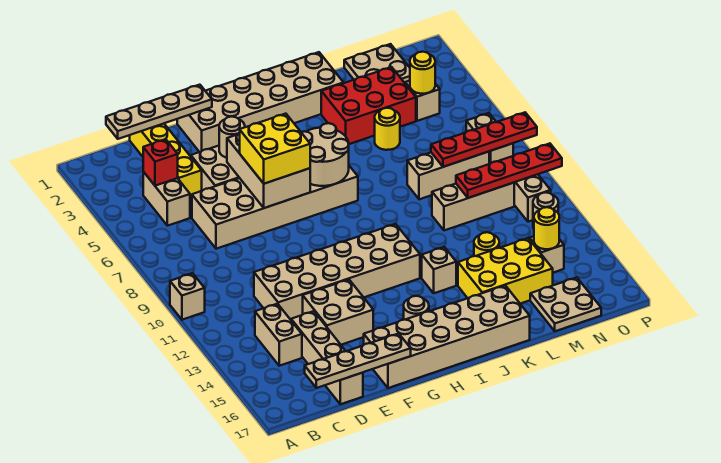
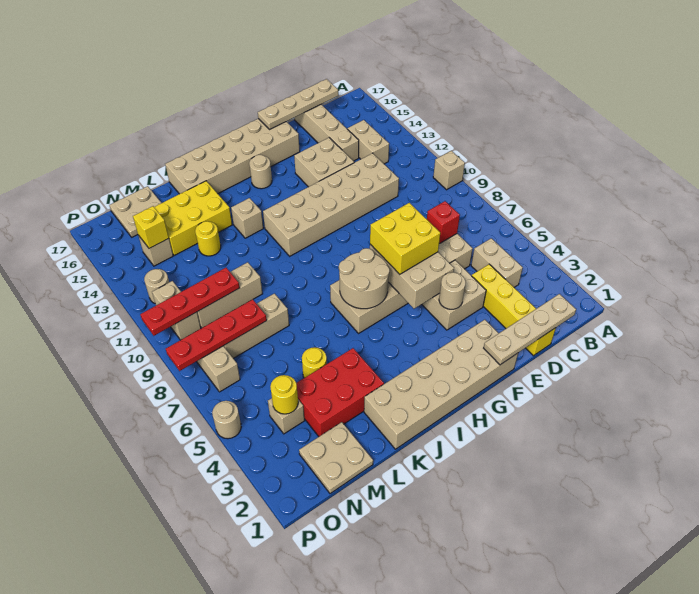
red brick C4 level 2 -> red brick D7 level 2
yellow round brick N14 level 2 -> yellow brick N14 level 2
none -> tan round brick P5 level 1

